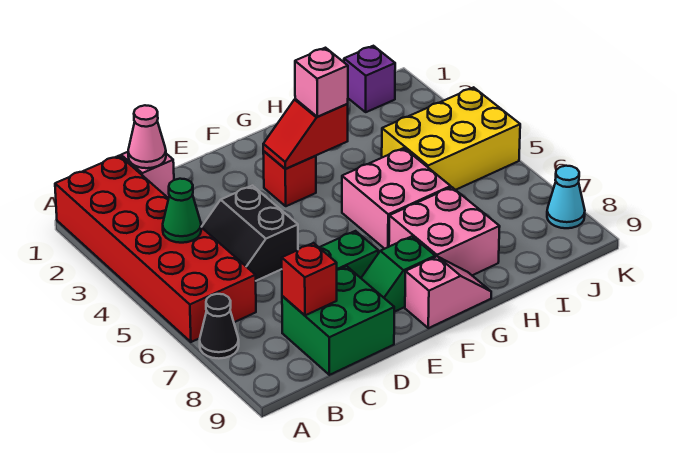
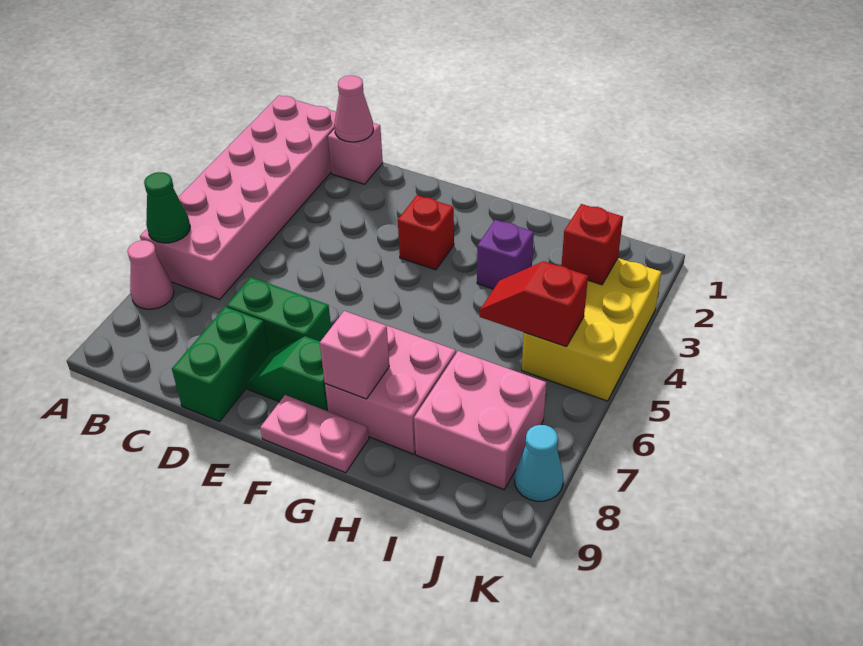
red brick A1:B6 level 1 -> pink brick A1:B6 level 1
black cone A7 level 1 -> pink cone A7 level 1
green cone B4 level 2 -> green cone A6 level 2
black slope C4:D5 level 1 top D -> none
green brick C8:D9 level 1 -> green brick D8:D9 level 1
red brick C8 level 2 -> red brick J3 level 2
red slope F3:G3 level 2 top G -> red slope I5:J5 level 2 top J
pink slope F9:G9 level 1 top F -> pink plate F9:G9 level 1
pink brick G3 level 3 -> pink brick G8 level 2
pink brick G5:H6 level 1 -> pink brick I7:J8 level 1
yellow brick I4:K5 level 1 -> yellow brick J3:K5 level 1
purple brick J1 level 1 -> purple brick H3 level 1

